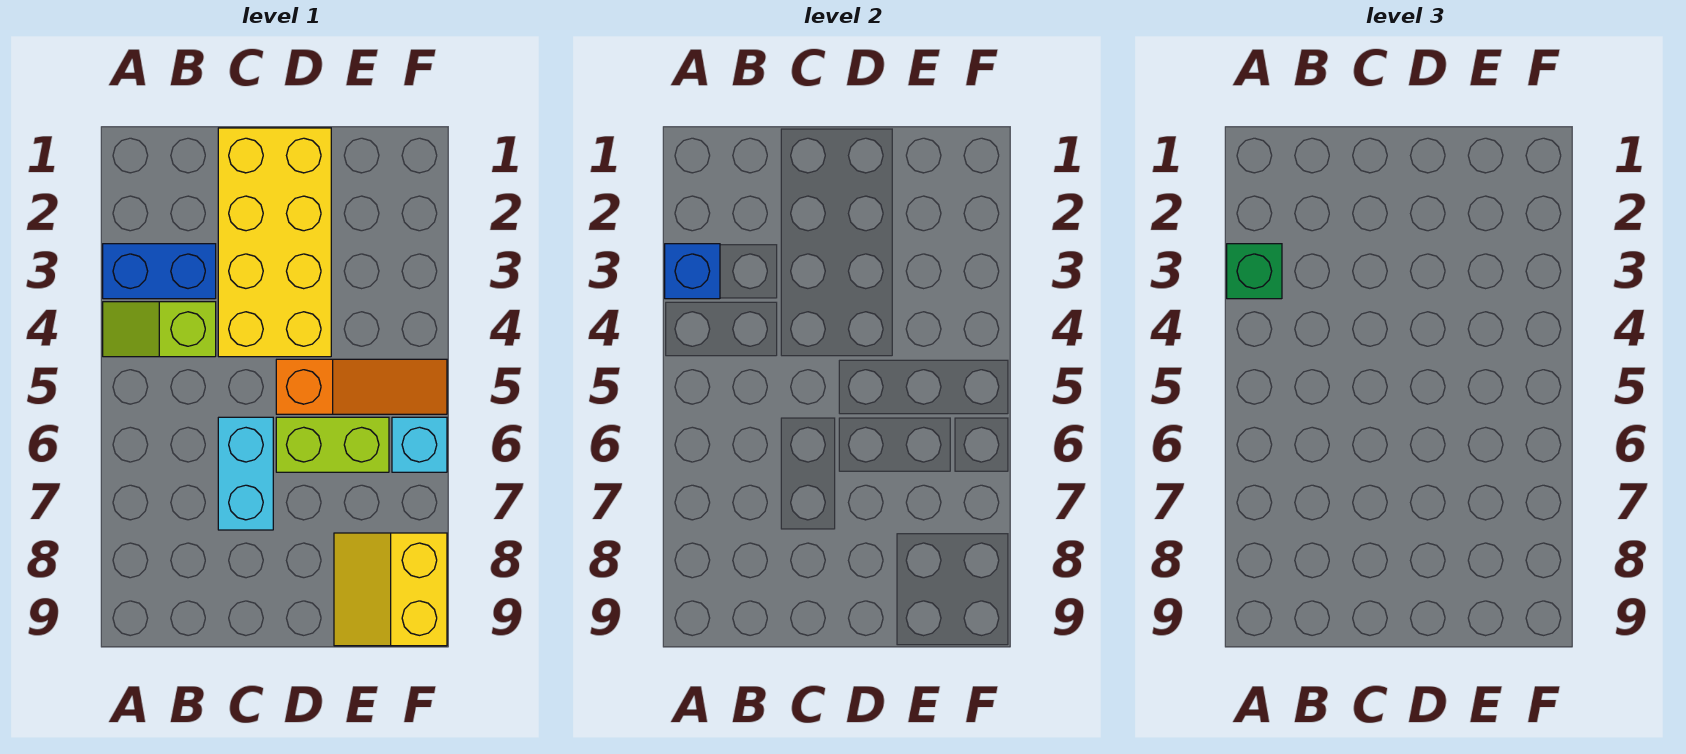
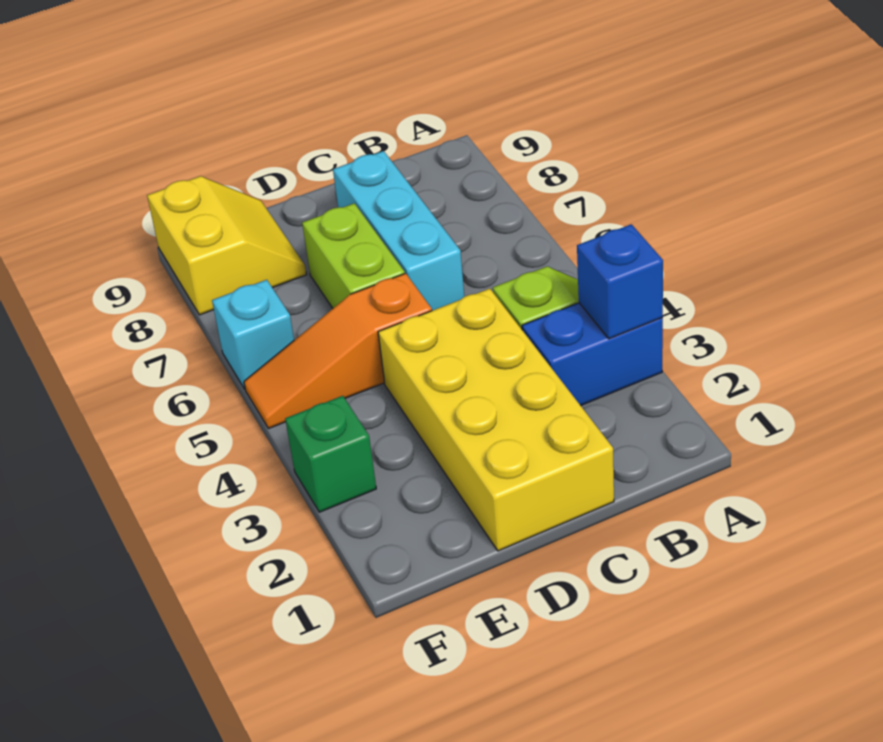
green brick A3 level 3 -> green brick F3 level 1
cyan brick C6:C7 level 1 -> cyan brick C6:C8 level 1
lime brick D6:E6 level 1 -> lime brick D6:D7 level 1

